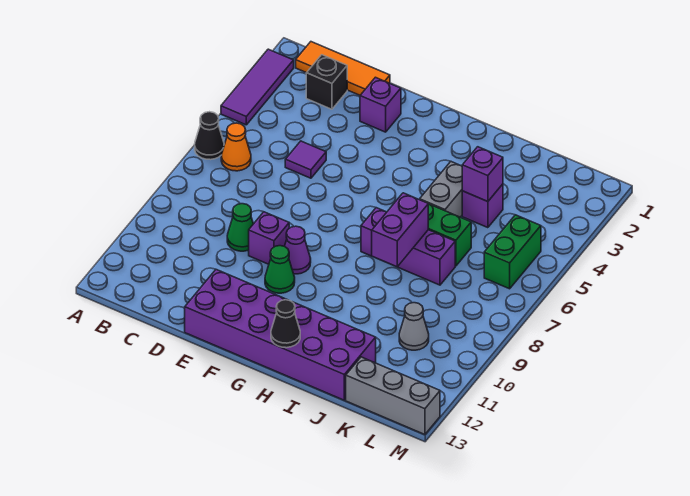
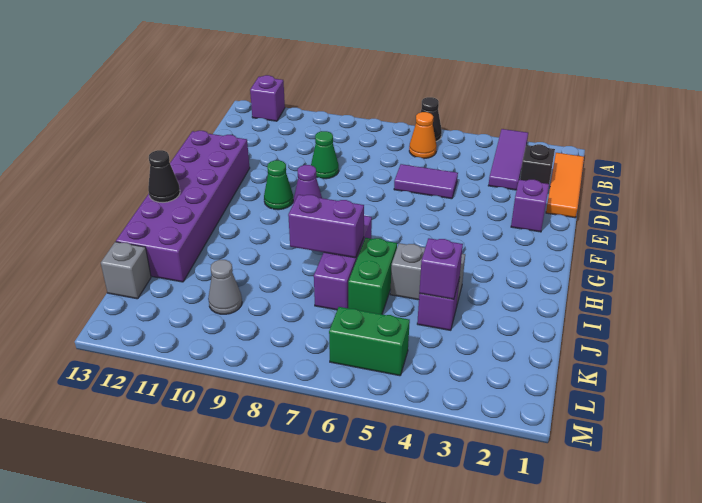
purple tile A2:A4 level 1 -> purple tile A3:C3 level 1
purple tile D5 level 1 -> purple tile D5:D6 level 1
purple brick E9 level 1 -> purple brick A12 level 1
grey brick K13:M13 level 1 -> grey brick K13 level 1

